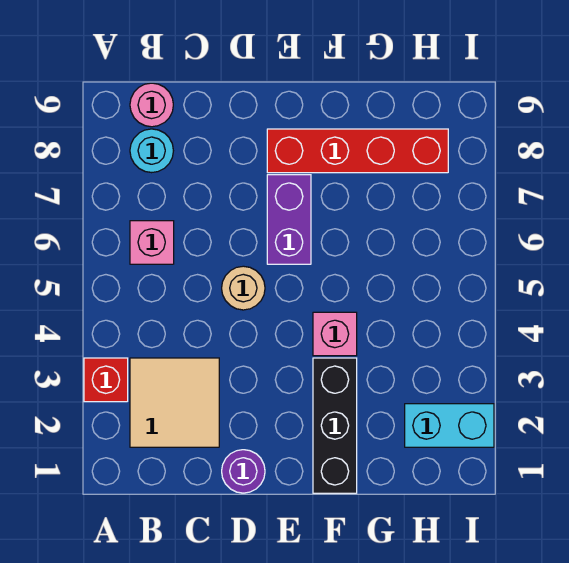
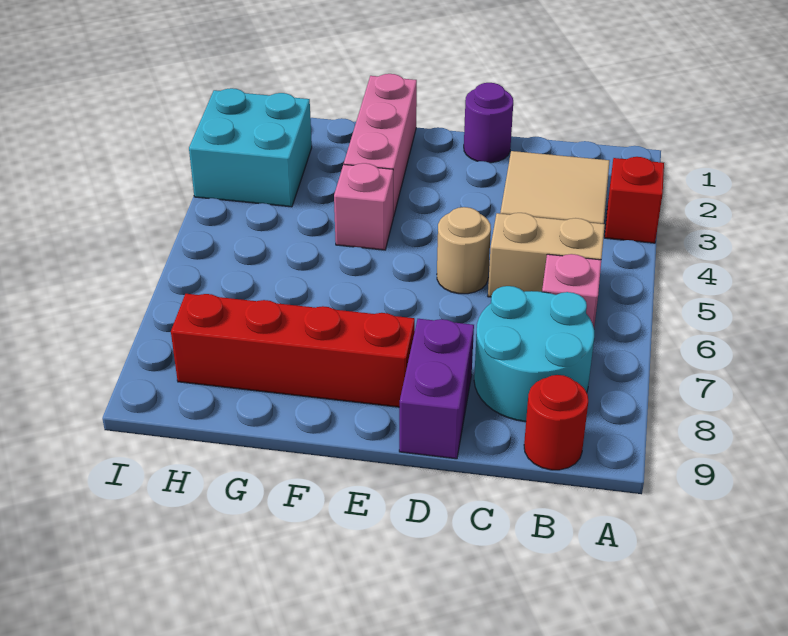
none -> tan brick B5:C5 level 1
cyan round brick B8 level 1 -> cyan round brick B7:C8 level 1
pink round brick B9 level 1 -> red round brick B9 level 1
purple brick E6:E7 level 1 -> purple brick D8:D9 level 1
black brick F1:F3 level 1 -> pink brick F1:F3 level 1
cyan brick H2:I2 level 1 -> cyan brick H2:I3 level 1

